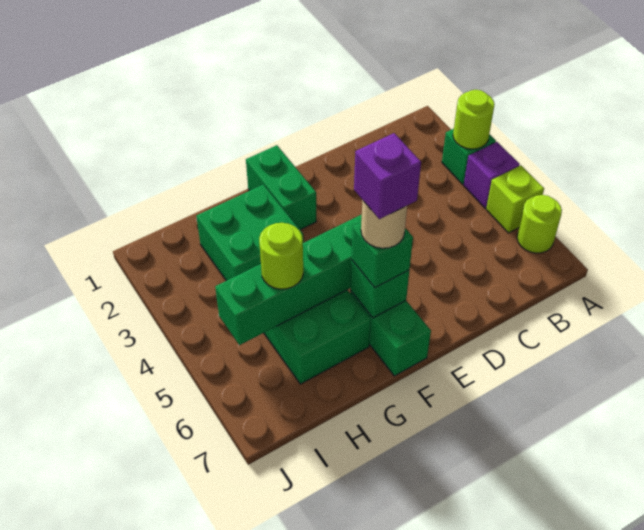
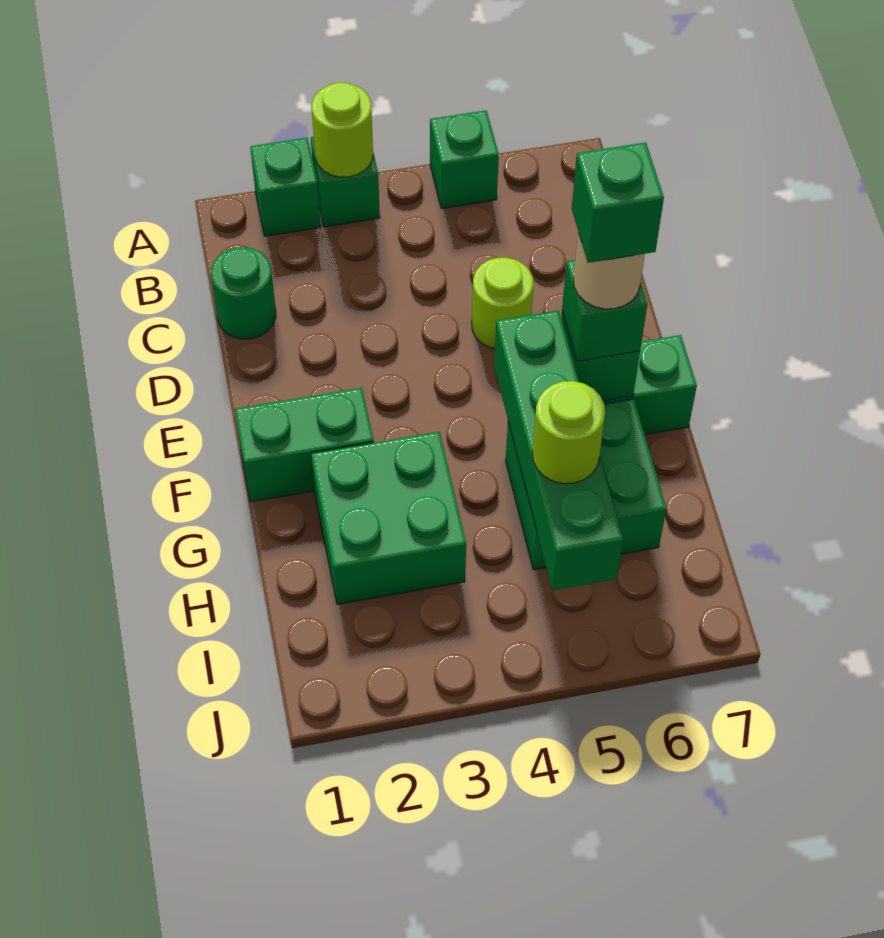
none -> green brick A2 level 1
purple brick A4 level 1 -> none
lime brick A5 level 1 -> green brick A5 level 1
lime round brick A6 level 1 -> lime round brick D5 level 1
none -> green round brick C1 level 1
purple brick F6 level 5 -> green brick F6 level 5

